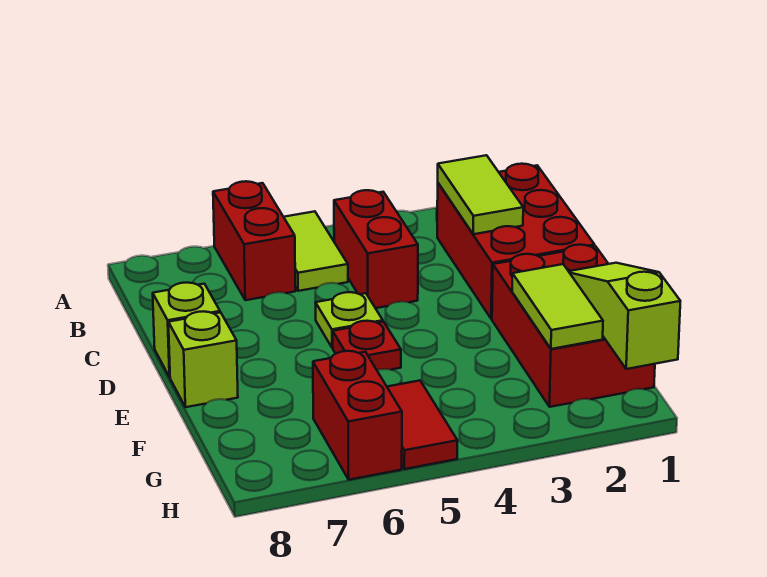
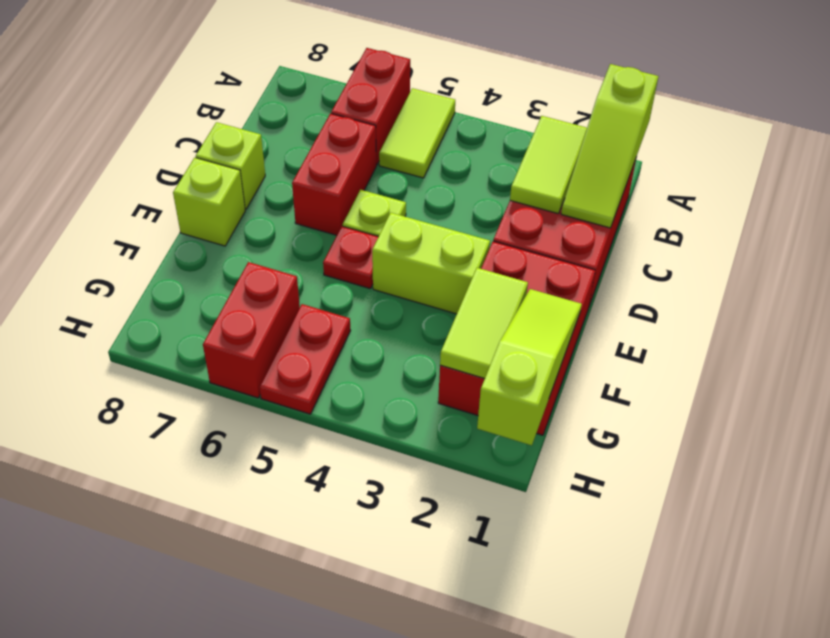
none -> lime slope A1:C1 level 2 top A
red brick B4:C4 level 1 -> red brick C6:D6 level 1
none -> lime brick E3:E4 level 1
red tile G5:H5 level 1 -> red plate G5:H5 level 1

